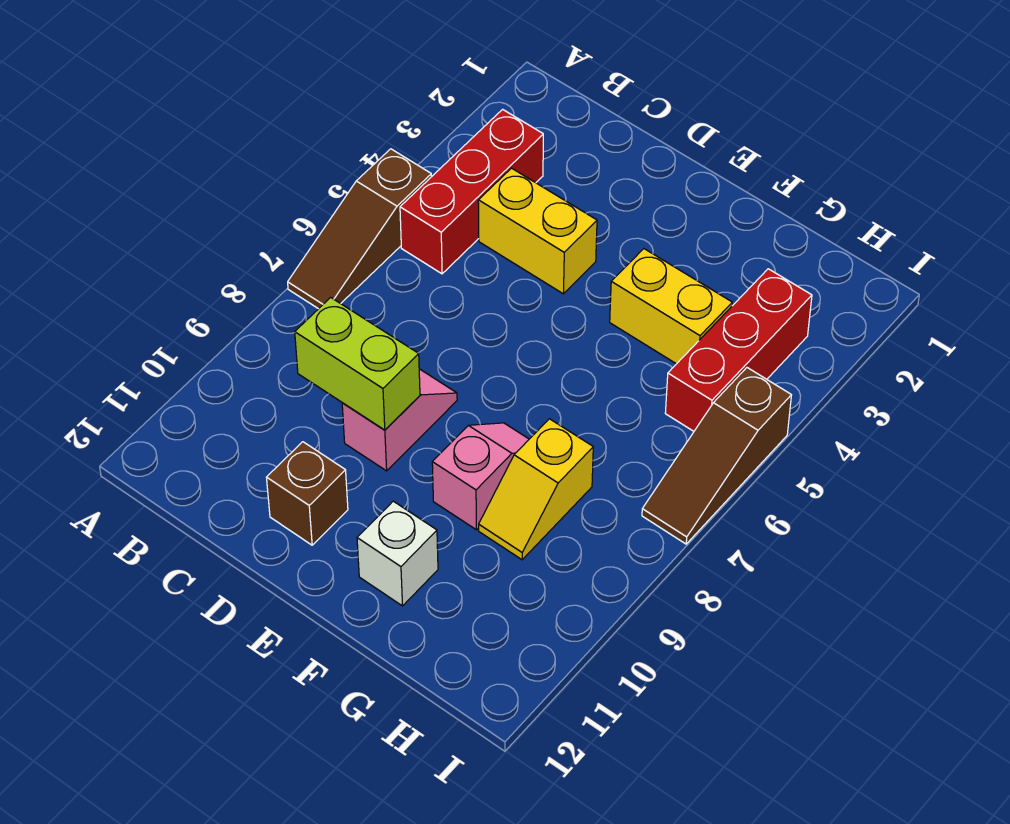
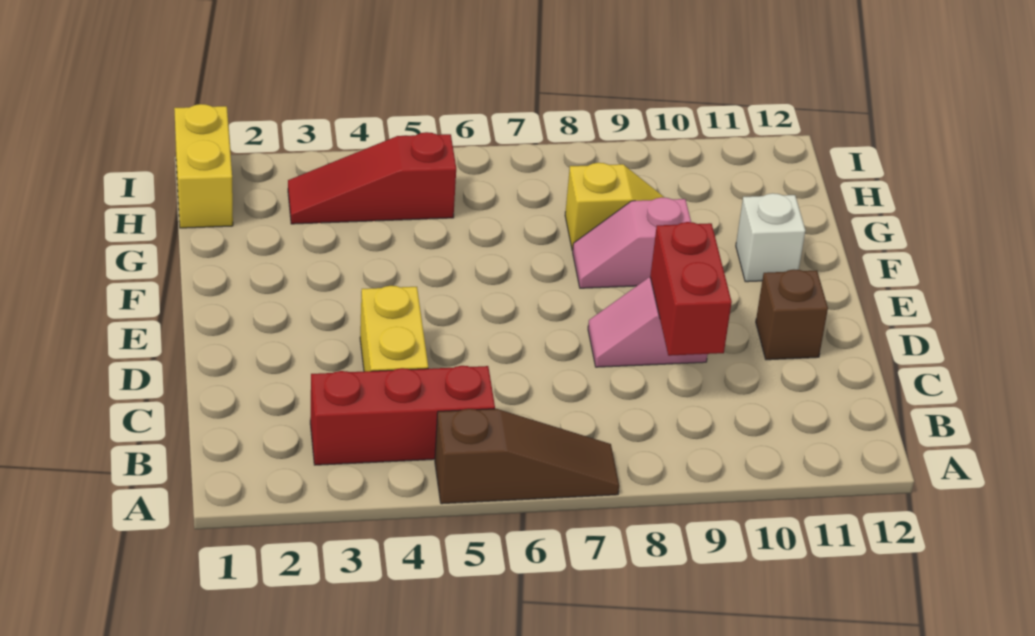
lime brick C9:D9 level 2 -> red brick C9:D9 level 2
yellow brick F4:G4 level 1 -> yellow brick H1:I1 level 1
red brick H3:H5 level 1 -> red slope H3:H5 level 1 top 5
brown slope I5:I7 level 1 top 5 -> none

